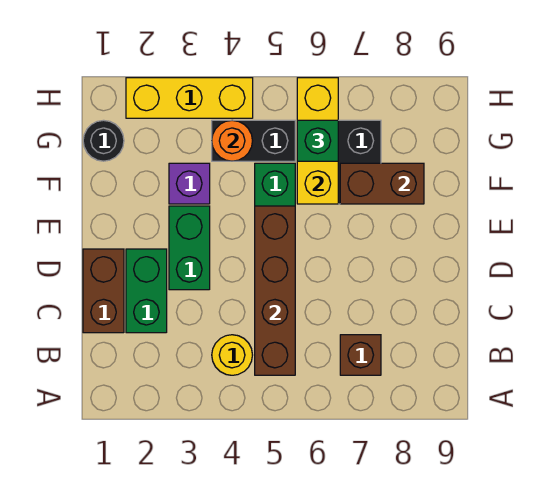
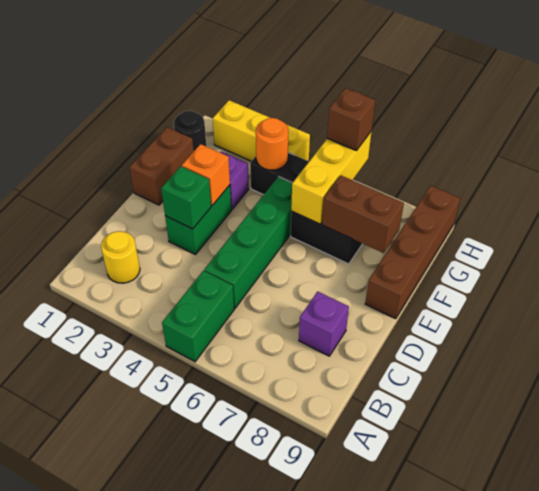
yellow round brick B4 level 1 -> yellow round brick B2 level 1
brown brick B5:E5 level 2 -> brown brick E9:H9 level 1
brown brick B7 level 1 -> brown brick H6 level 3
brown brick C1:D1 level 1 -> brown brick E1:F1 level 1
green brick C2:D2 level 1 -> green brick A5:B5 level 1
none -> purple brick C8 level 1
none -> orange brick E3 level 2
green brick G6 level 3 -> green brick D3 level 2

